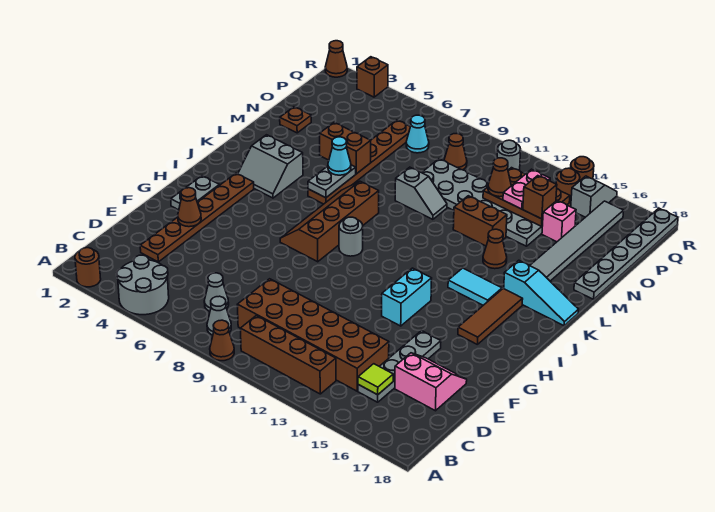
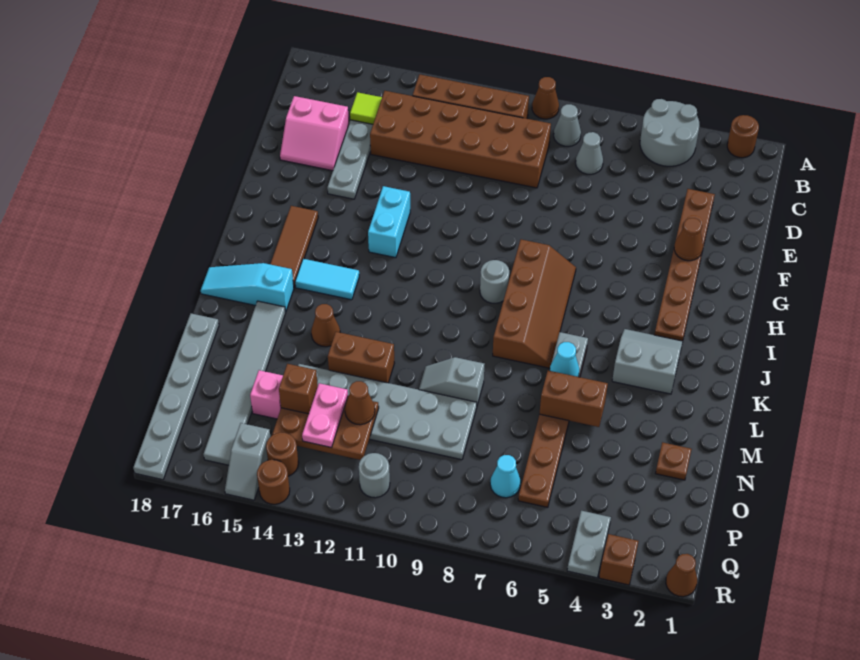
grey plate G2:H2 level 1 -> grey plate Q4:R4 level 1
brown cone P9 level 1 -> none

